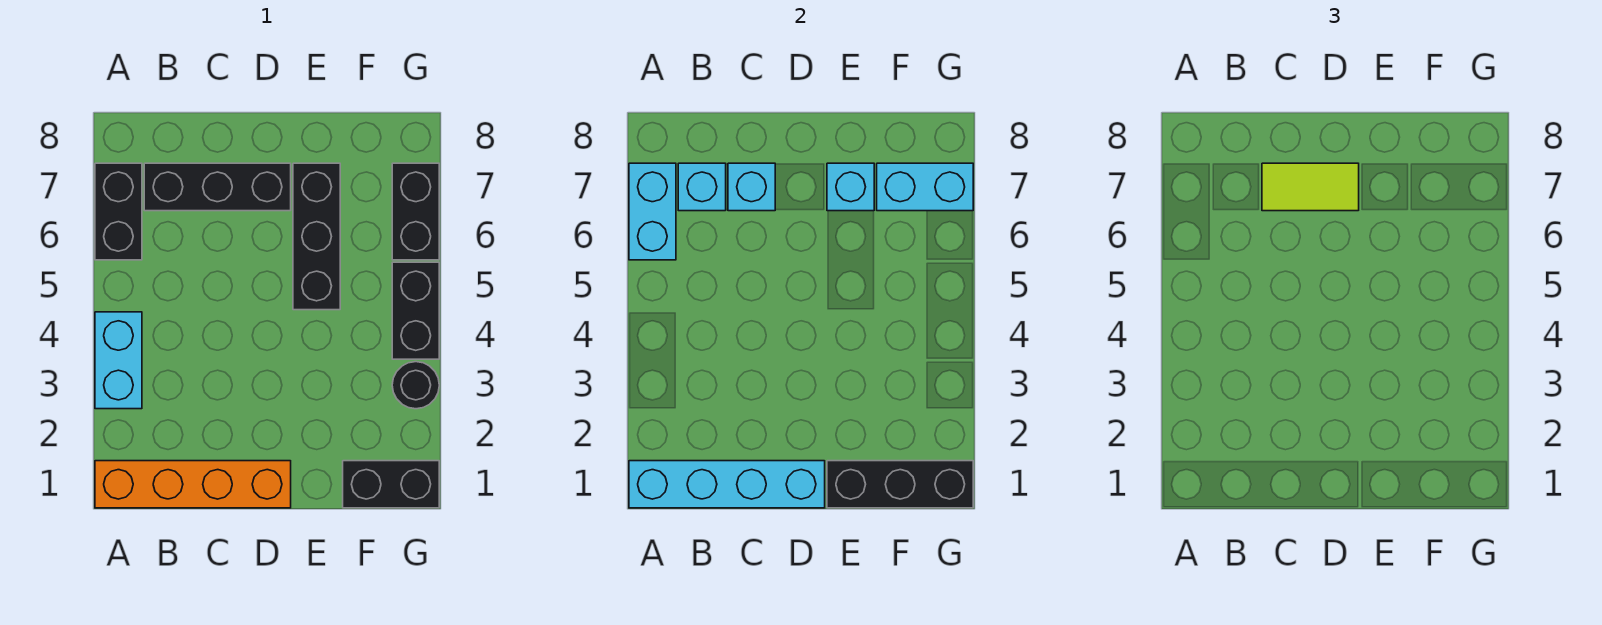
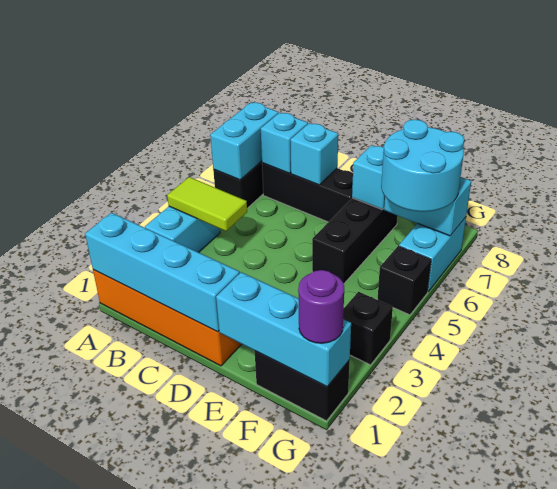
lime tile C7:D7 level 3 -> lime tile A4:B4 level 2
black brick E1:G1 level 2 -> cyan brick E1:G1 level 2
none -> cyan round brick F6:G7 level 3
none -> purple round brick G1 level 3
black round brick G3 level 1 -> black brick G3 level 1
black brick G4:G5 level 1 -> black brick G5 level 1
black brick G6:G7 level 1 -> cyan brick G6:G7 level 1

